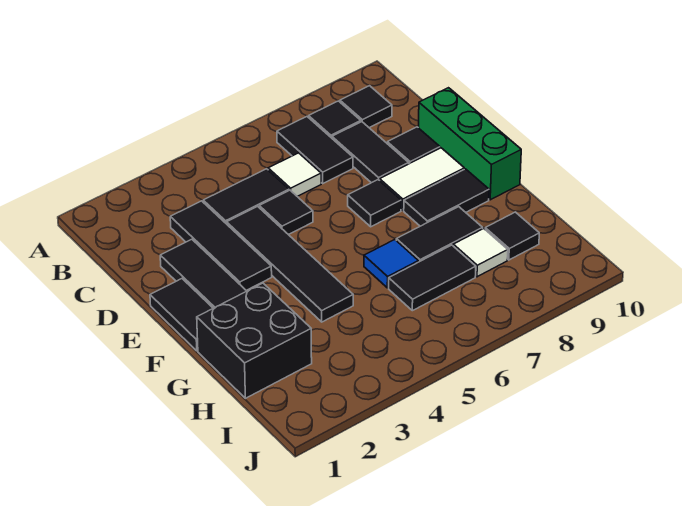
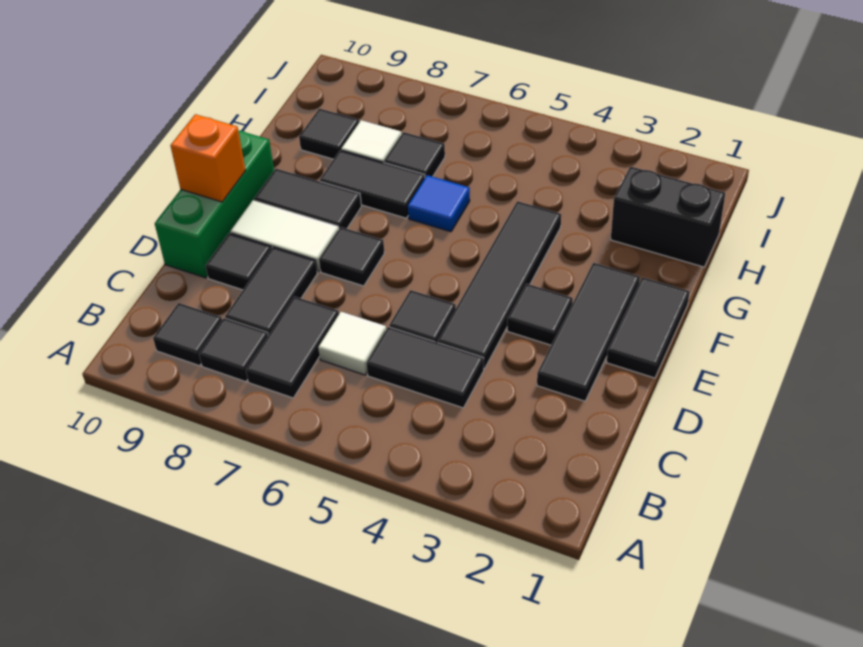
black tile C3:E3 level 1 -> black tile E3 level 1
none -> orange brick E10 level 2
black brick G1:H2 level 1 -> black brick H1:H2 level 1
black tile H6:H7 level 1 -> black tile H7 level 1

